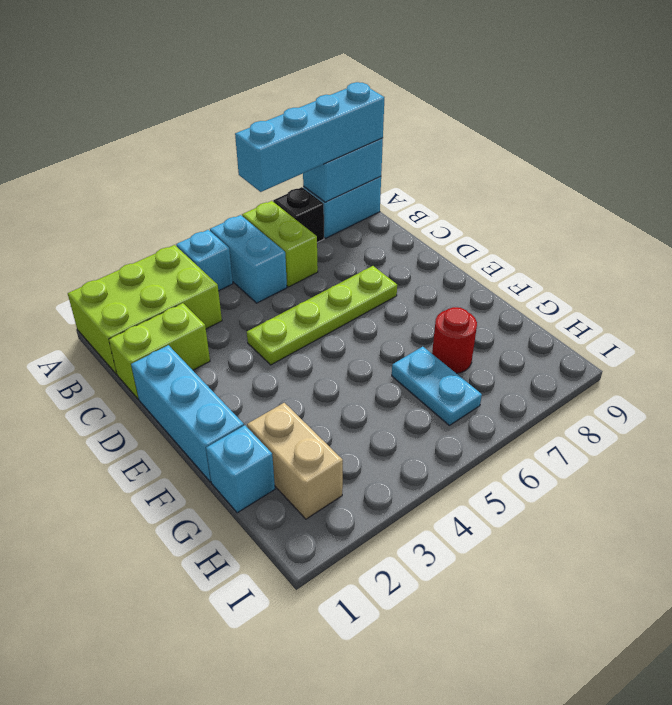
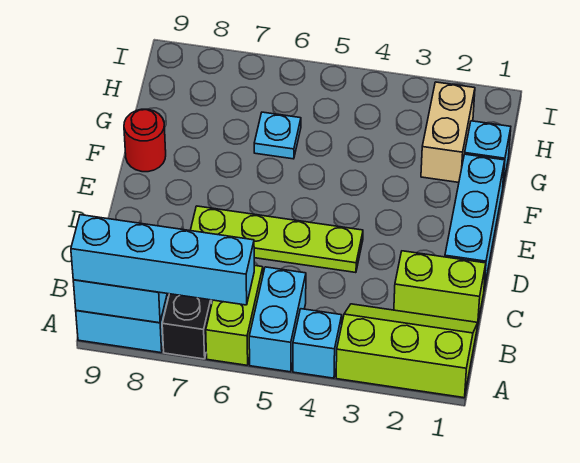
lime brick A1:B3 level 1 -> lime slope A1:B3 level 1 top A
cyan plate G6:H6 level 1 -> cyan plate G6 level 1
red round brick G7 level 1 -> red round brick F9 level 1

